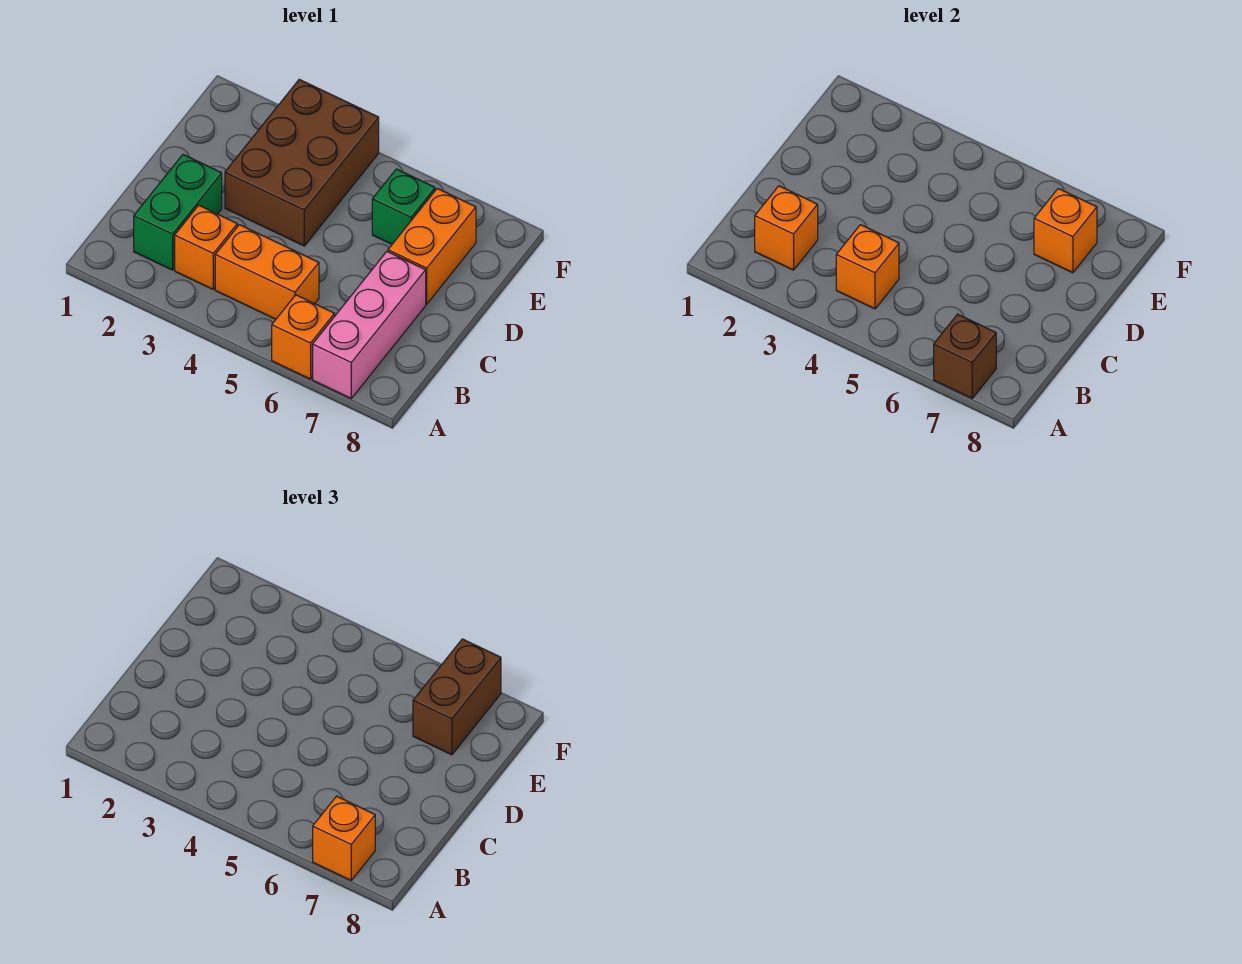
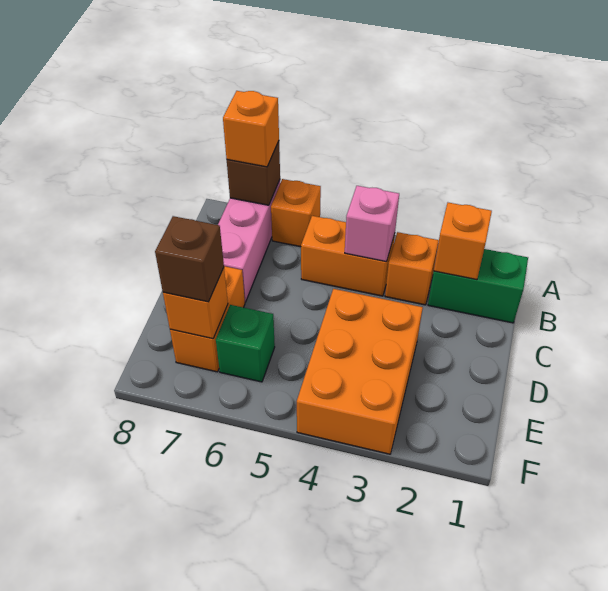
green brick B2:C2 level 1 -> green brick B1:B2 level 1
orange brick B4 level 2 -> pink brick B4 level 2
brown brick D3:F4 level 1 -> orange brick D3:F4 level 1
brown brick E7:F7 level 3 -> brown brick E7 level 3

